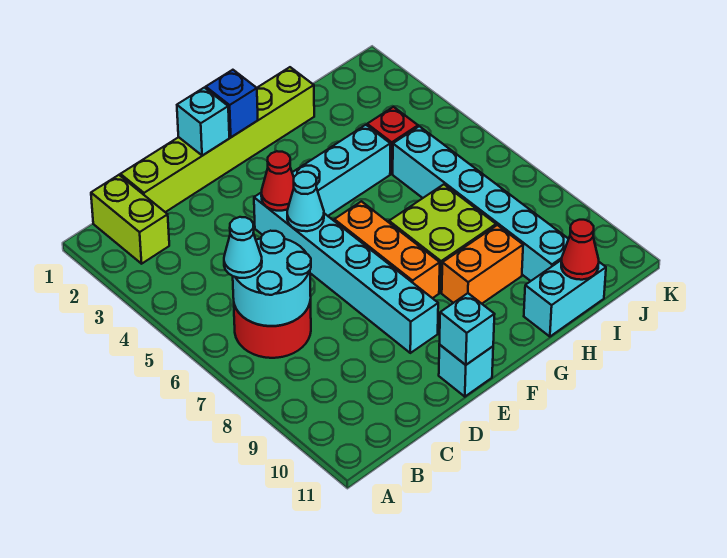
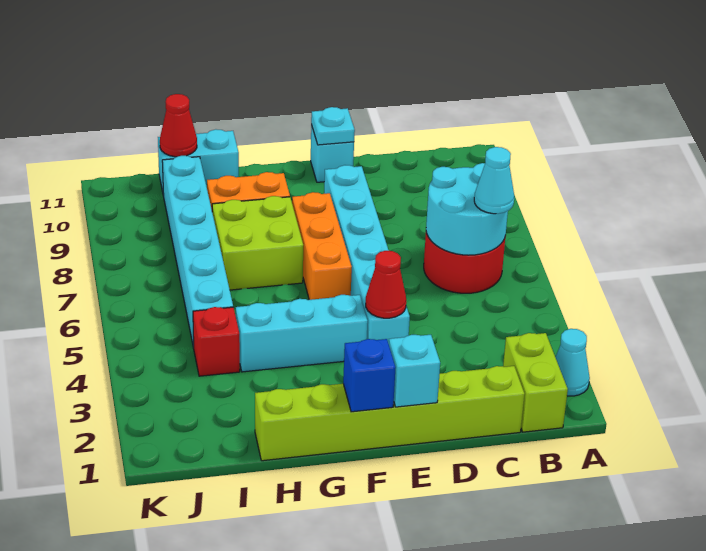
cyan cone E5 level 2 -> cyan cone A2 level 1
cyan brick E11 level 2 -> cyan plate E11 level 2

